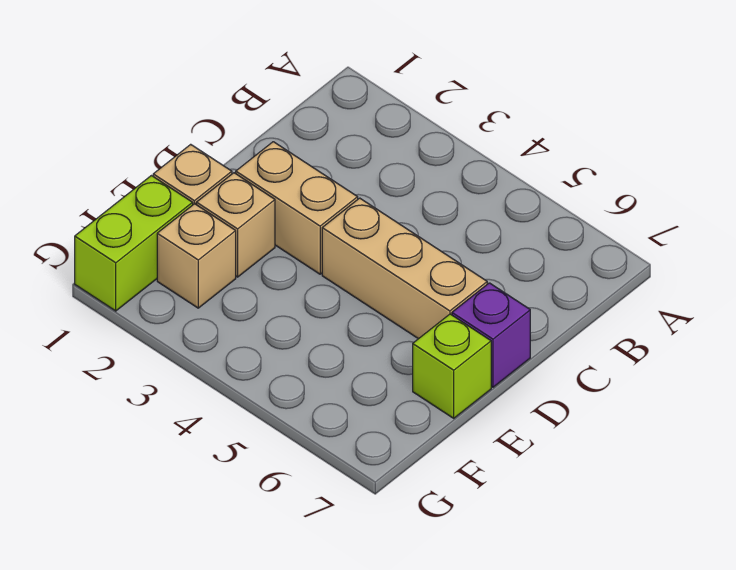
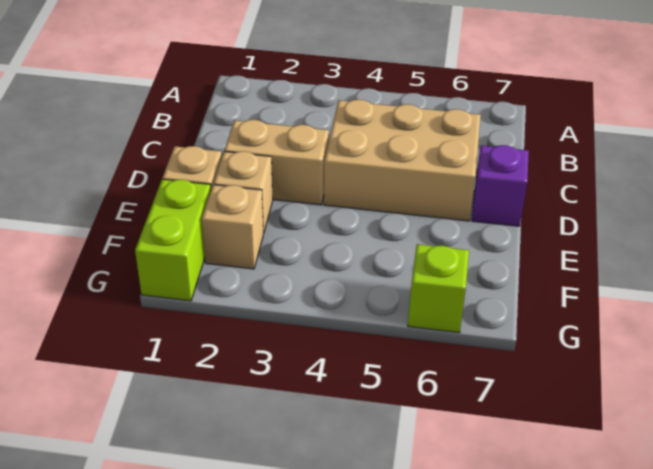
tan brick D4:D6 level 1 -> tan brick C4:D6 level 1
lime brick E7 level 1 -> lime brick G6 level 1

